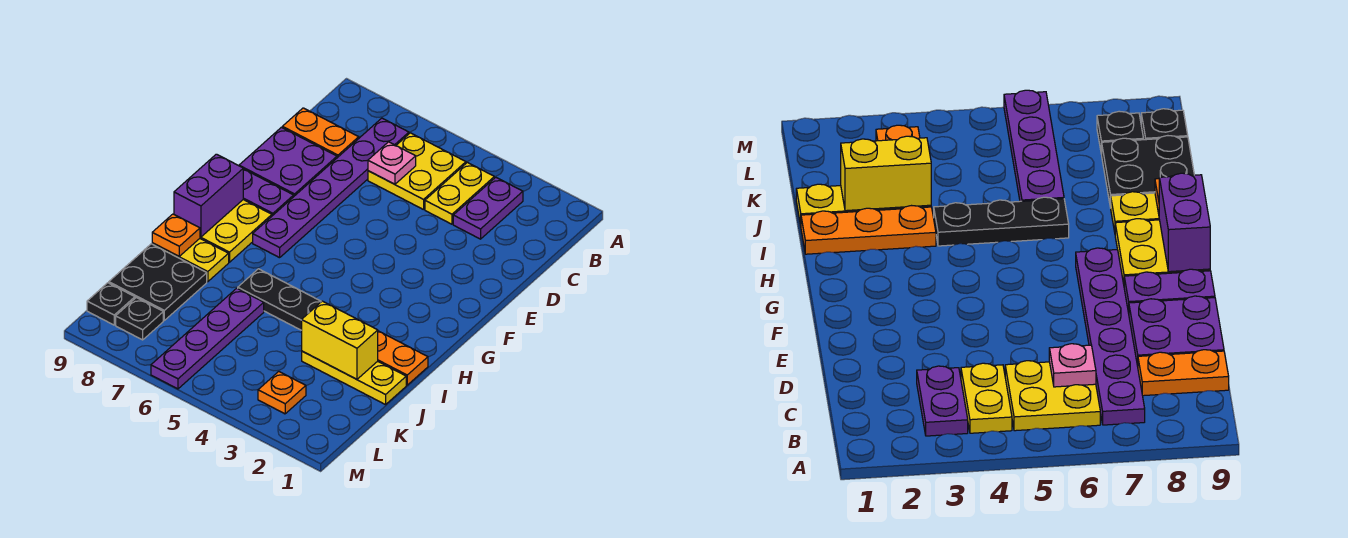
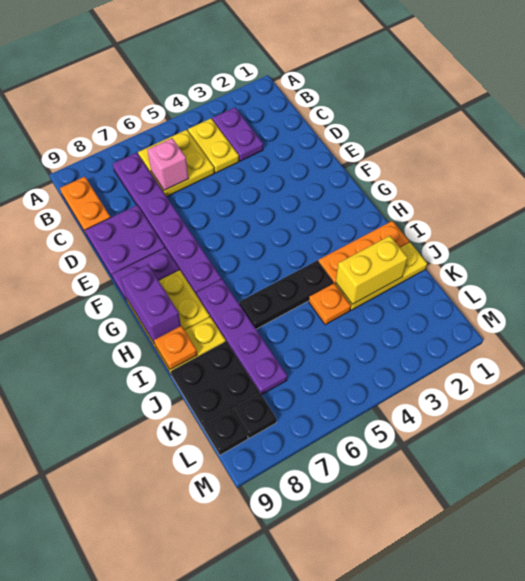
pink plate C6 level 2 -> pink brick C6 level 2
orange plate C8:C9 level 1 -> orange plate B9:C9 level 1
purple plate J6:M6 level 1 -> purple plate H7:K7 level 1
orange plate L3 level 1 -> orange plate J4 level 1

